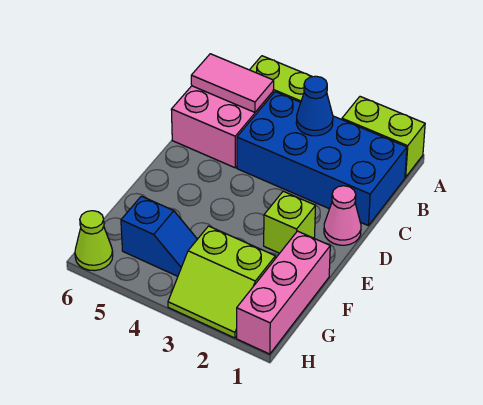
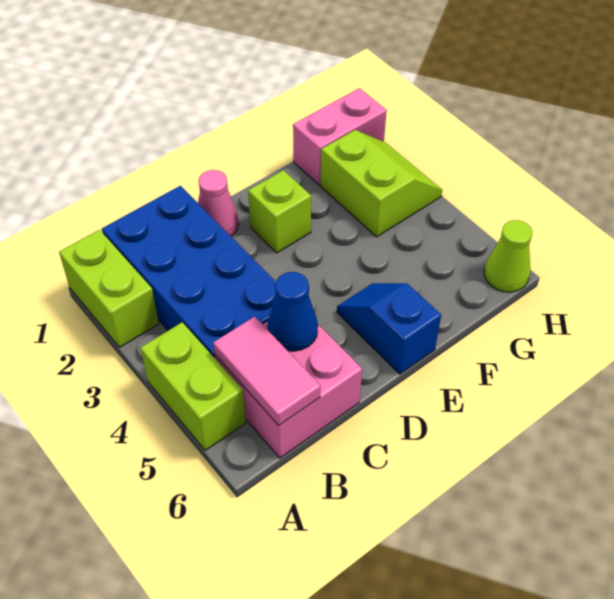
blue cone B3 level 2 -> blue cone C5 level 2
pink brick F1:H1 level 1 -> pink brick G1:H1 level 1
blue slope G4:G5 level 1 top 5 -> blue slope E5:E6 level 1 top 6

